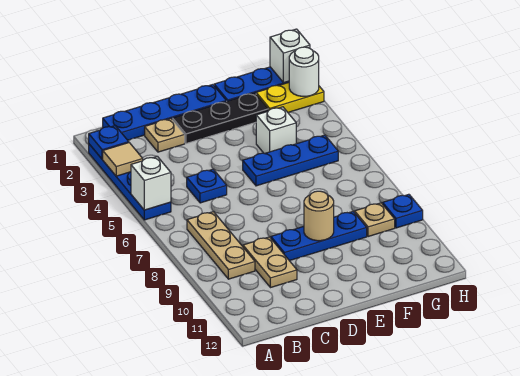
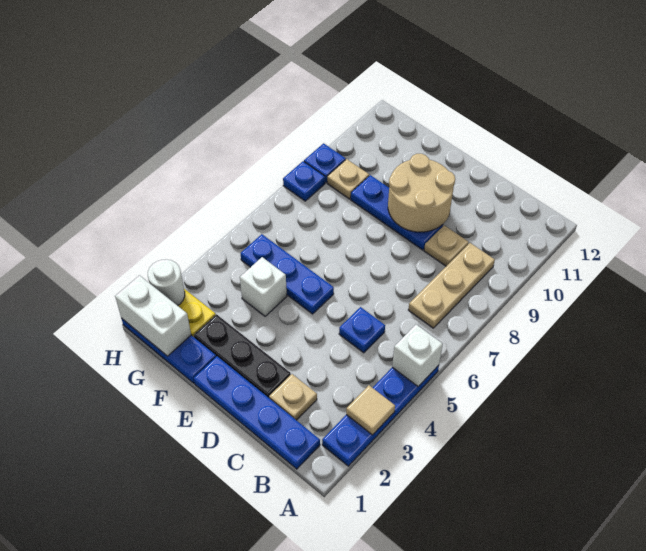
blue plate A2 level 2 -> blue plate H8 level 1
tan plate C9:C10 level 1 -> tan plate C9 level 1
tan round brick E9 level 2 -> tan round brick D9:E10 level 2
white brick H1 level 2 -> white brick G1:H1 level 2

